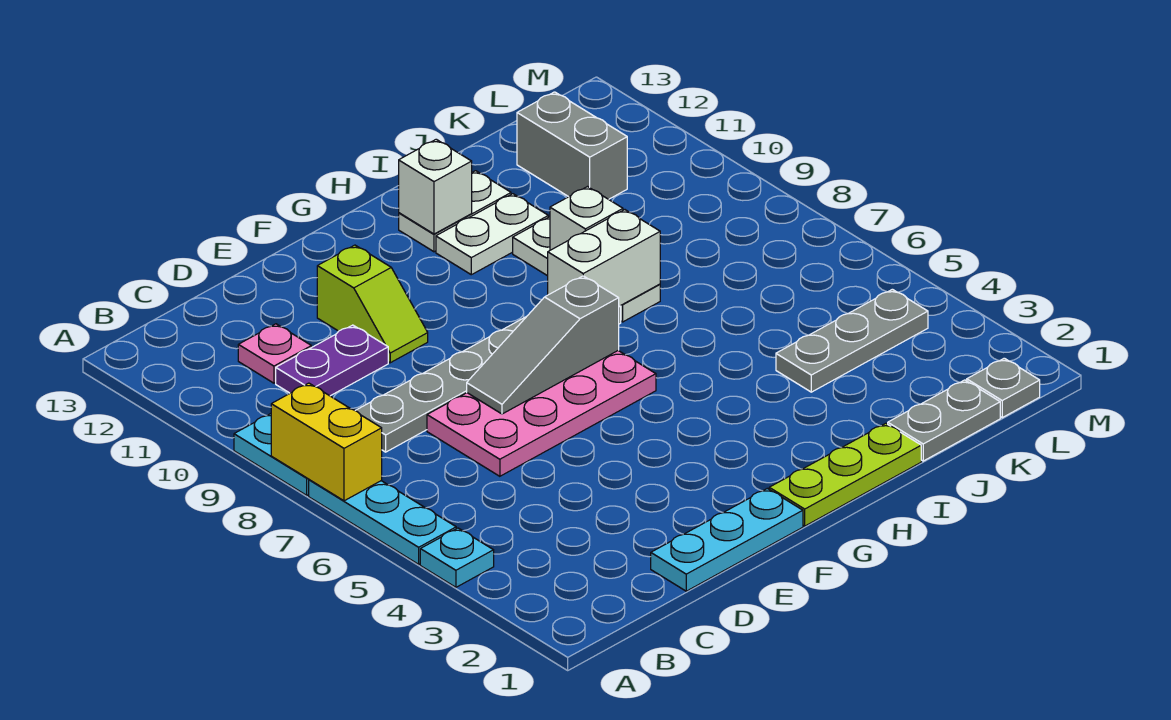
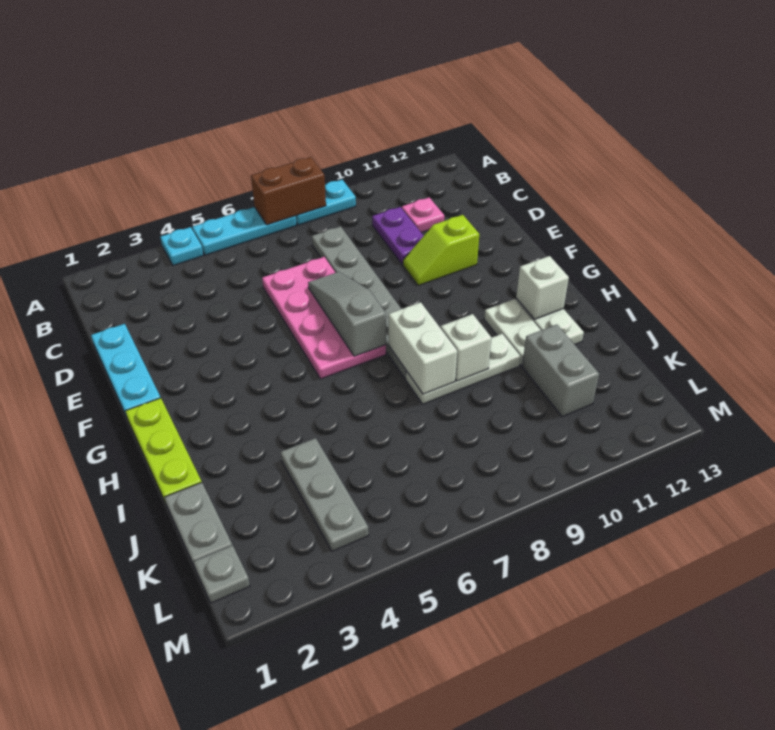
yellow brick A7:A8 level 2 -> brown brick A7:A8 level 2
grey brick K11:K12 level 1 -> grey brick J11:K11 level 1

